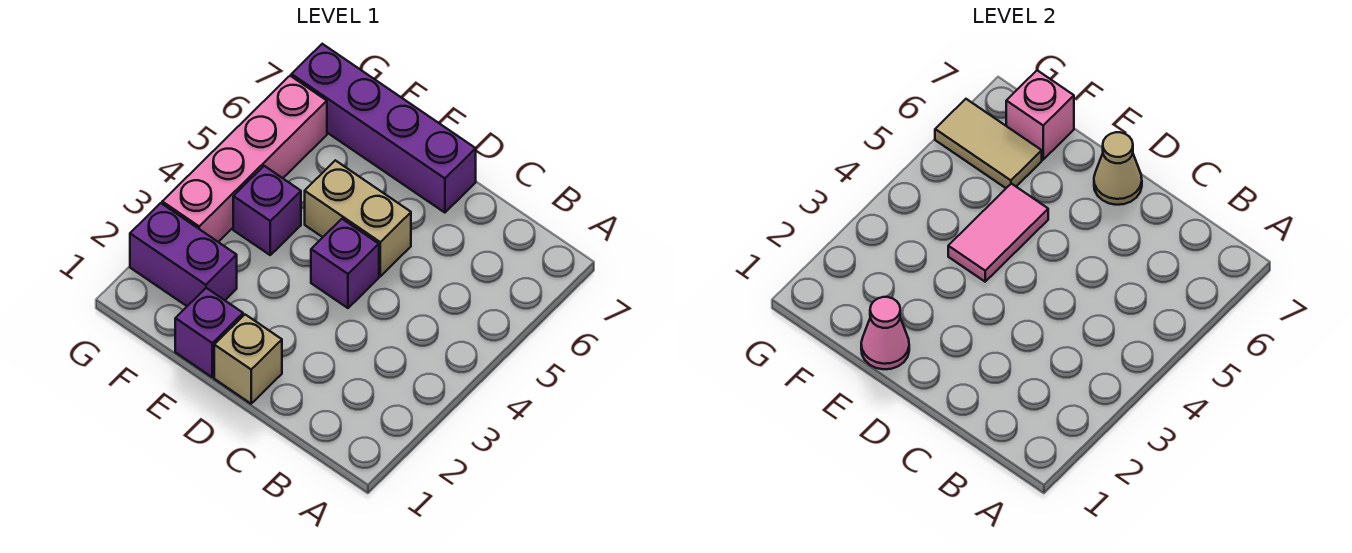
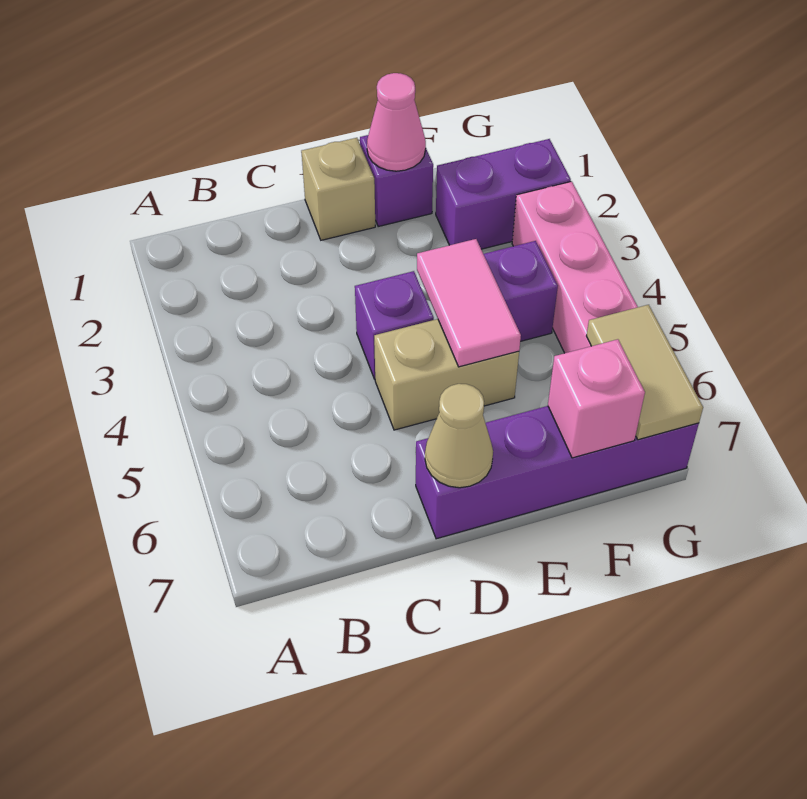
tan tile F6:G6 level 2 -> tan tile G6:G7 level 2

